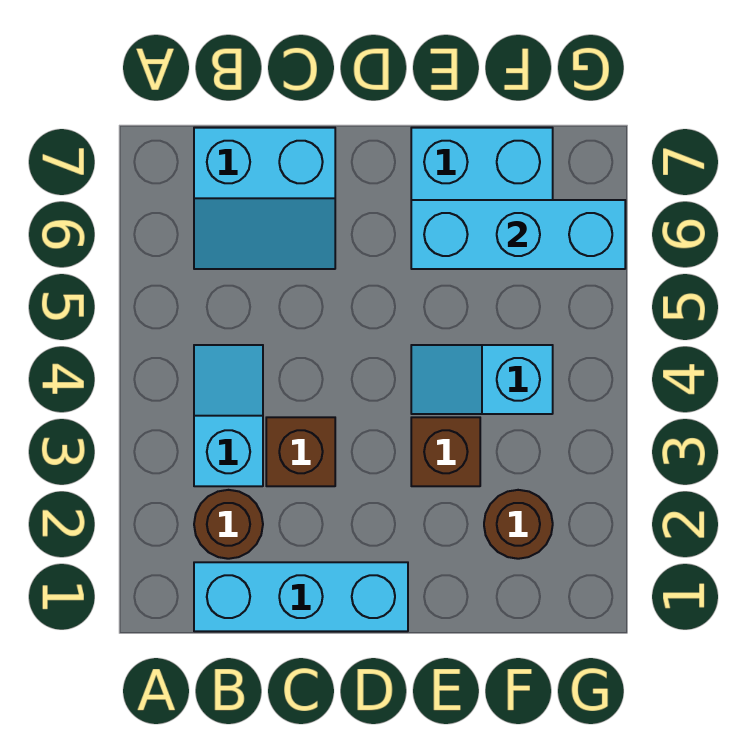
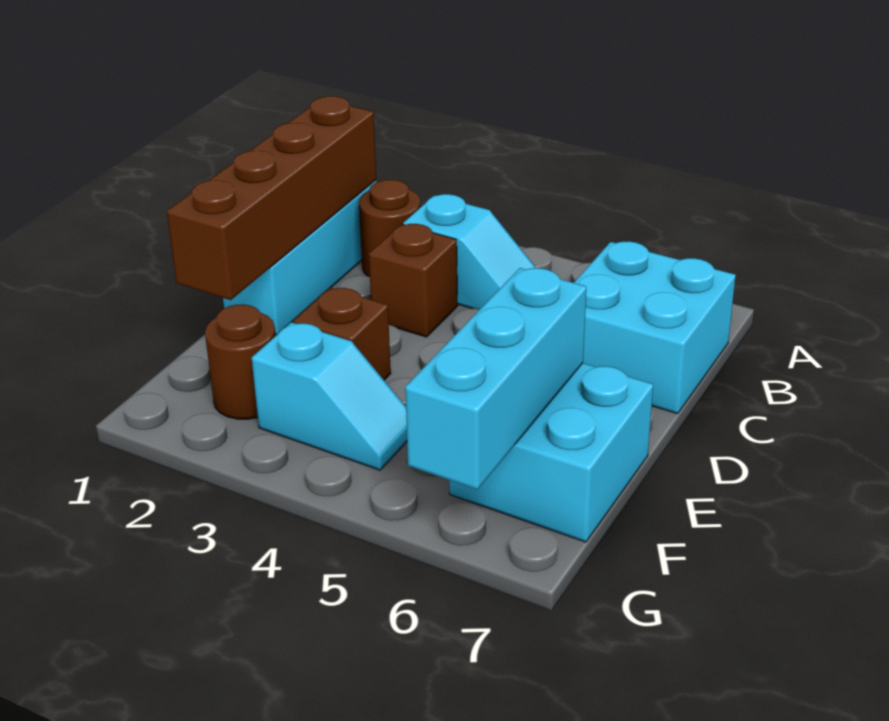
none -> brown brick B1:E1 level 2
cyan slope B6:C7 level 1 top 7 -> cyan brick B6:C7 level 1
cyan slope E4:F4 level 1 top F -> cyan slope F3:F4 level 1 top 3

